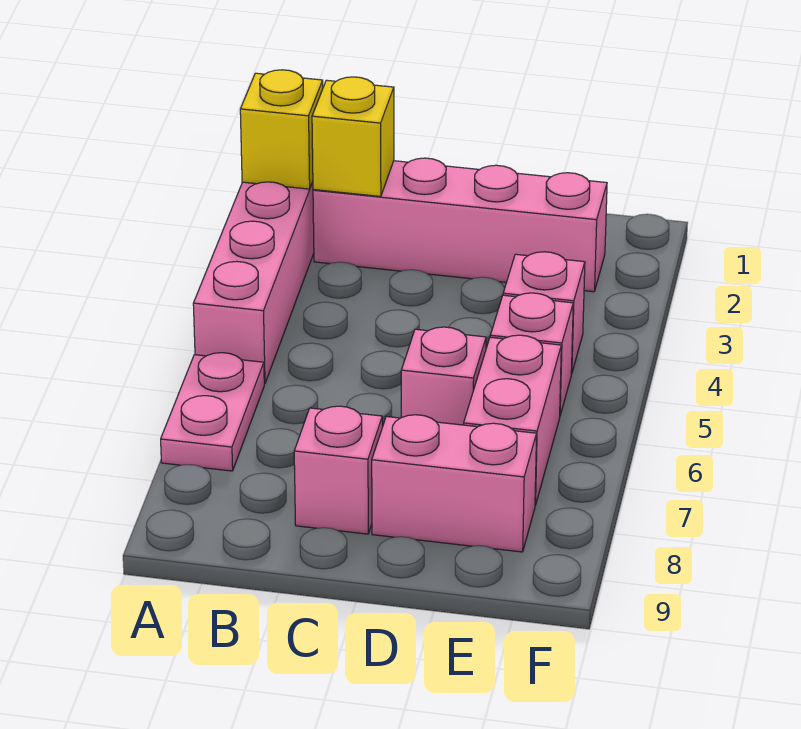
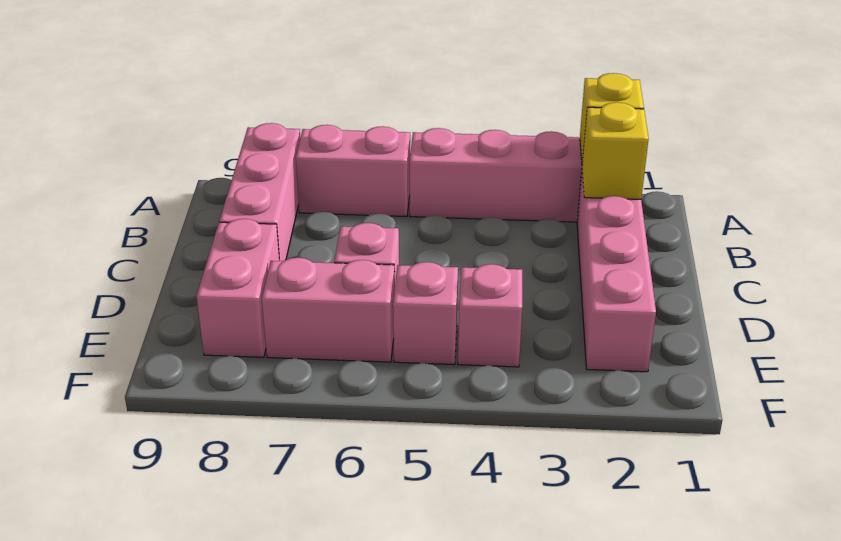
pink plate A6:A7 level 1 -> pink brick A6:A7 level 1
pink brick C8 level 1 -> pink brick A8:C8 level 1

